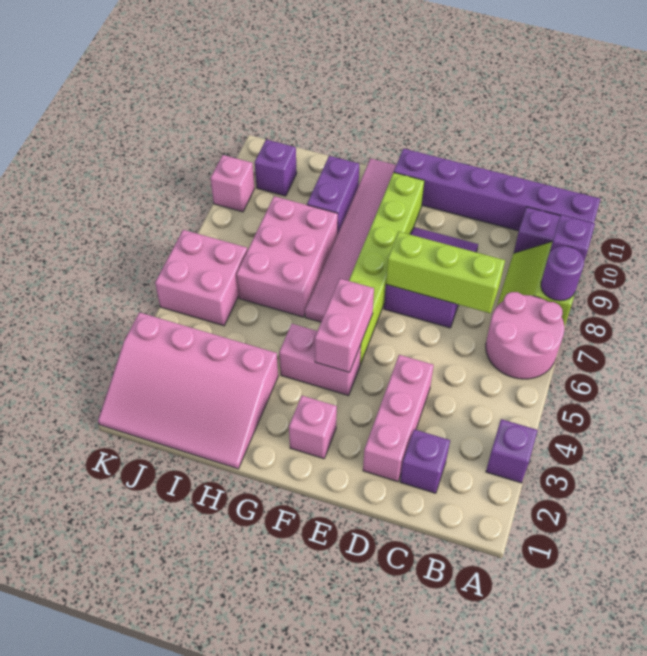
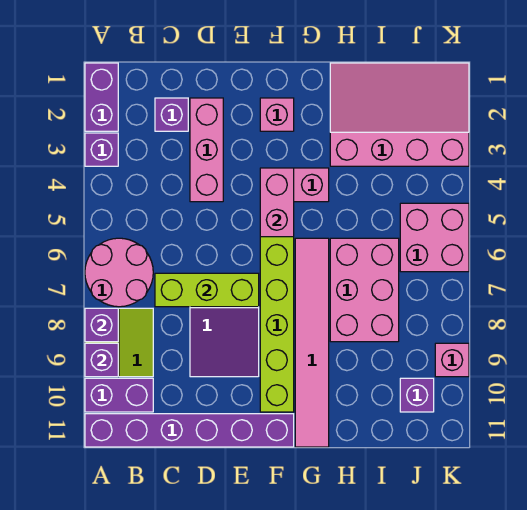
purple round brick A8 level 2 -> purple brick A8 level 2
purple brick H9:H10 level 1 -> purple brick A1:A2 level 1

